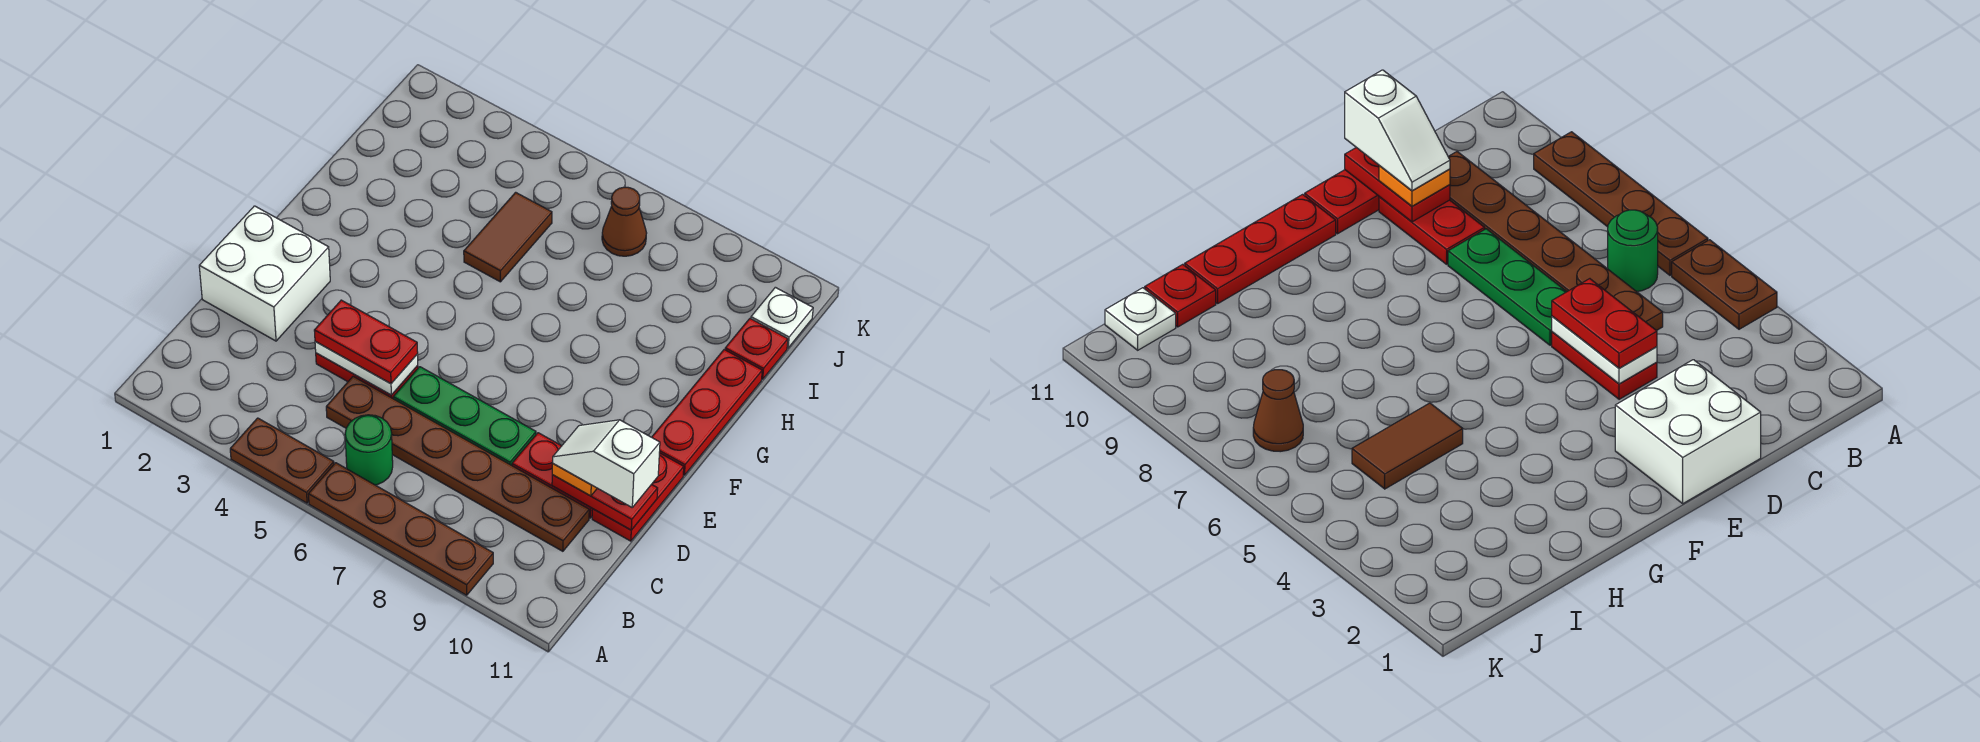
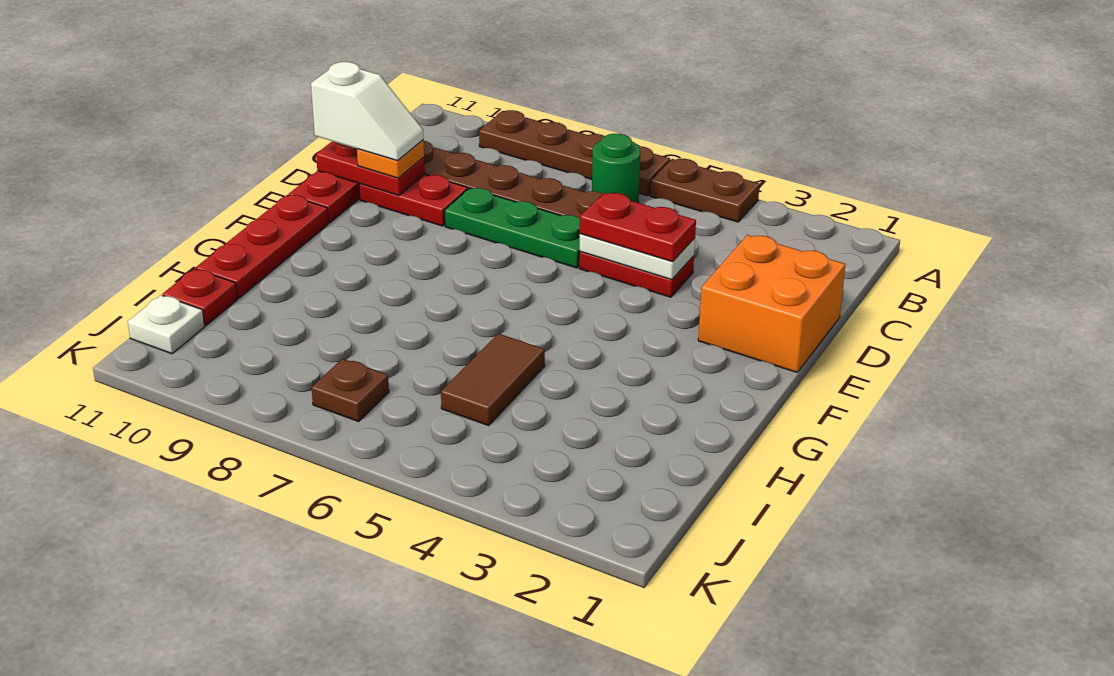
white brick D1:E2 level 1 -> orange brick D1:E2 level 1
brown cone J7 level 1 -> brown plate J7 level 1

